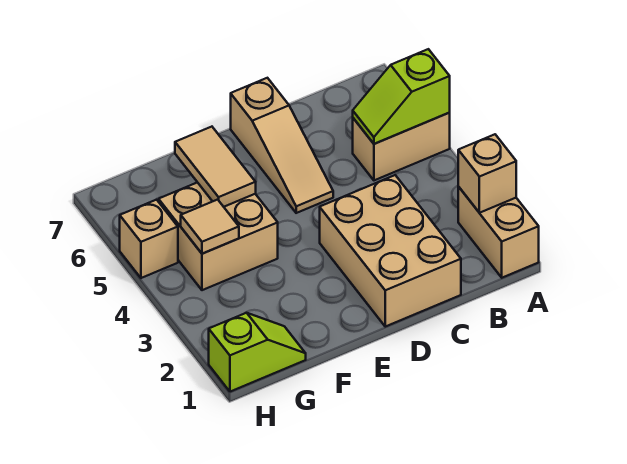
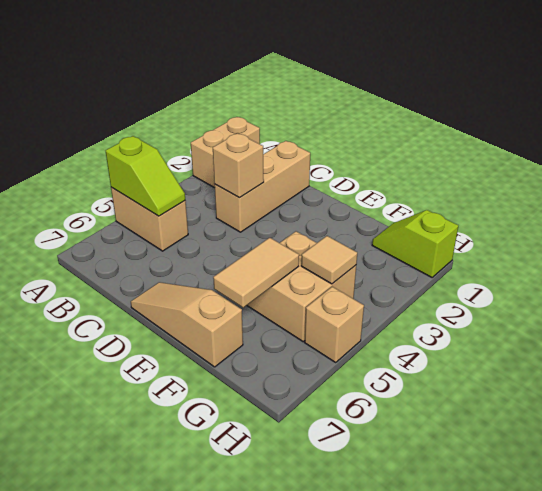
tan brick A2 level 2 -> tan brick C3 level 2
tan brick C1:D3 level 1 -> tan brick C1:C3 level 1
tan slope D5:D7 level 1 top 7 -> tan slope D7:F7 level 1 top F

